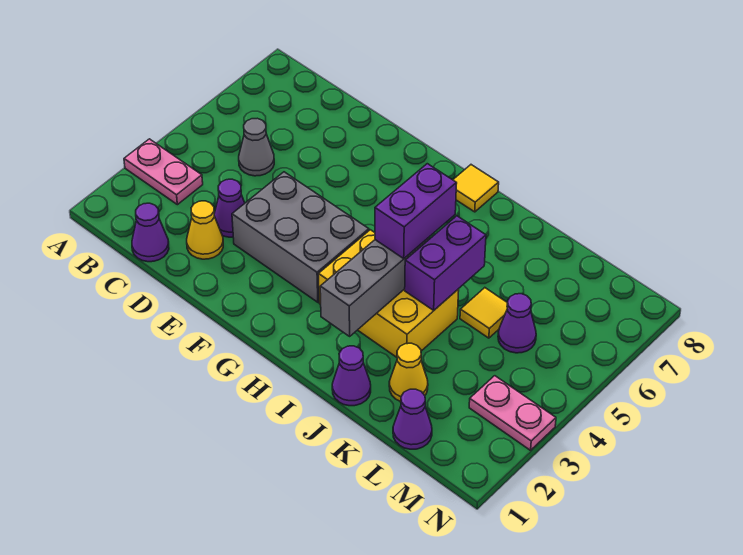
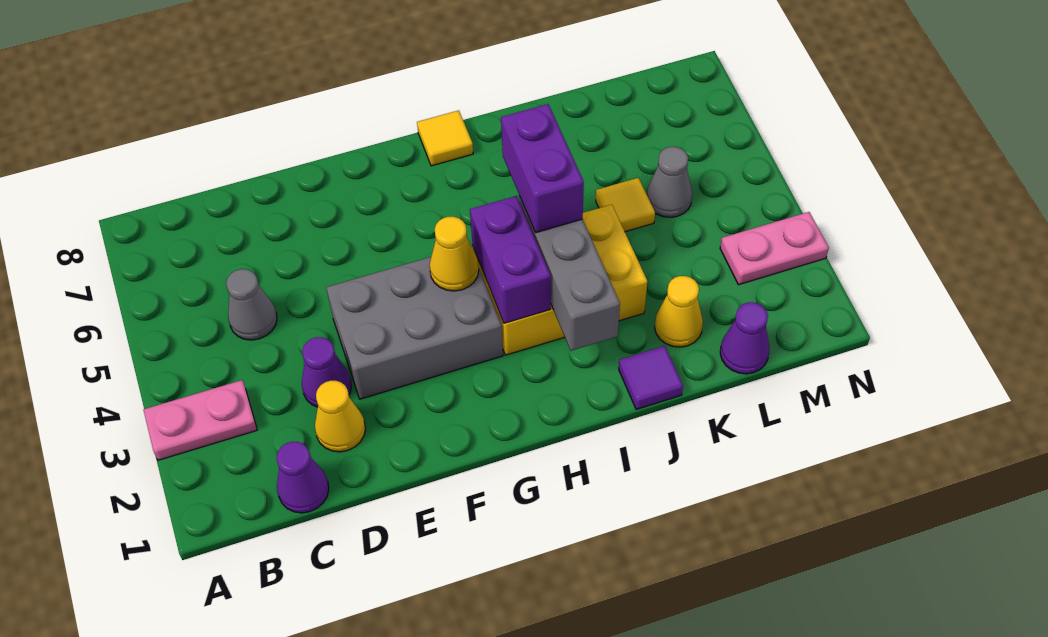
none -> yellow cone G4 level 2
purple cone J1 level 1 -> purple tile J1 level 1
purple brick J4:J5 level 2 -> purple brick H3:H4 level 2
purple cone L5 level 1 -> grey cone L5 level 1

